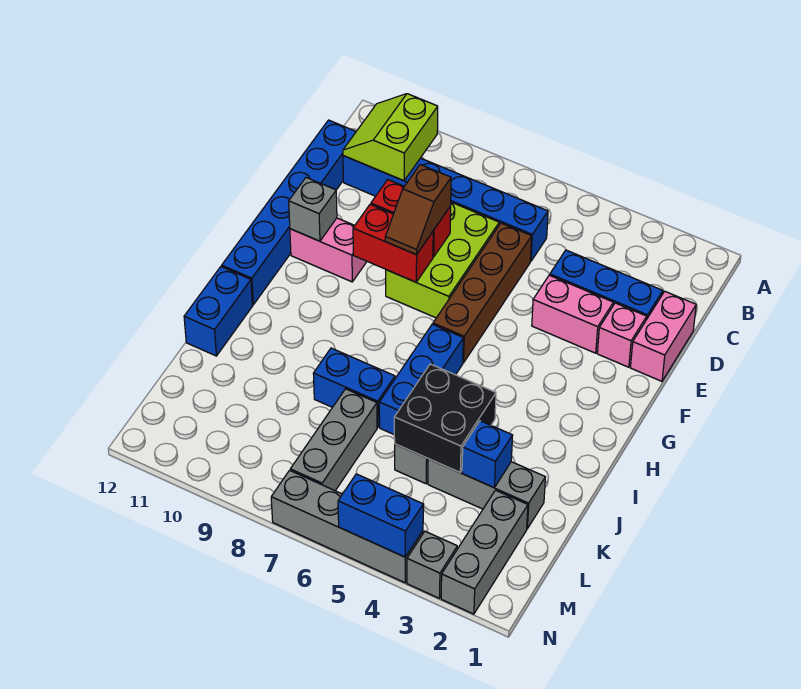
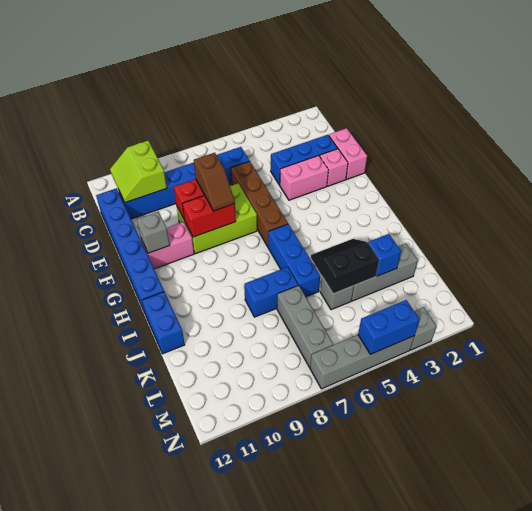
lime brick D7:F8 level 1 -> lime brick E7:F9 level 1
black brick J4:K5 level 2 -> black slope J4:K5 level 2 top K
grey brick L2:N2 level 1 -> none

